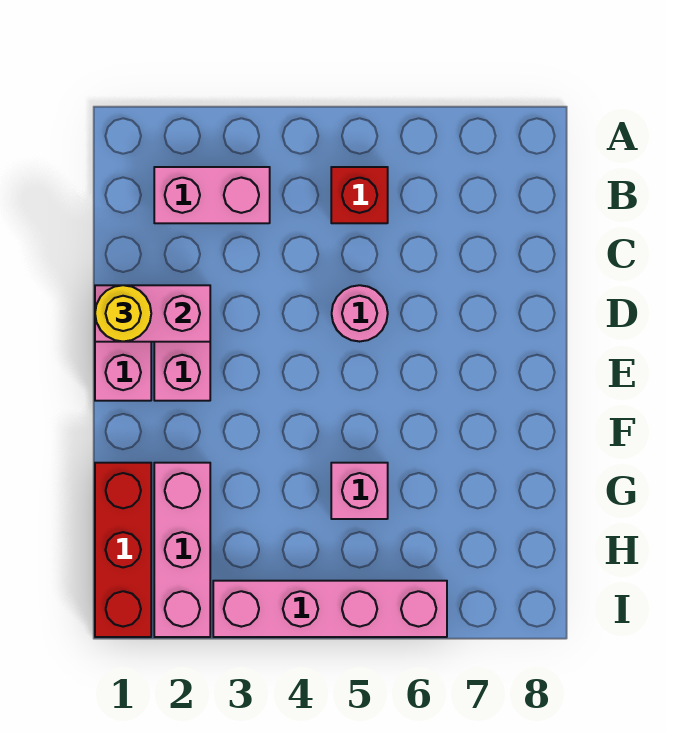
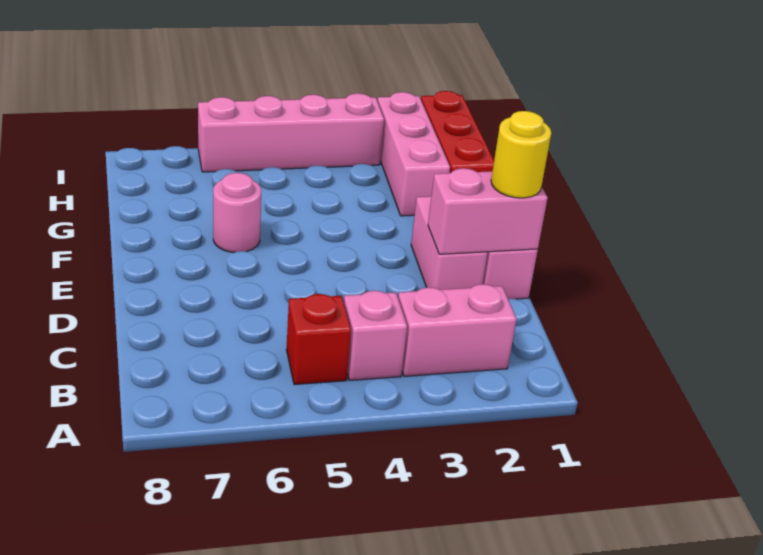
pink round brick D5 level 1 -> pink round brick F6 level 1
pink brick G5 level 1 -> pink brick B4 level 1

